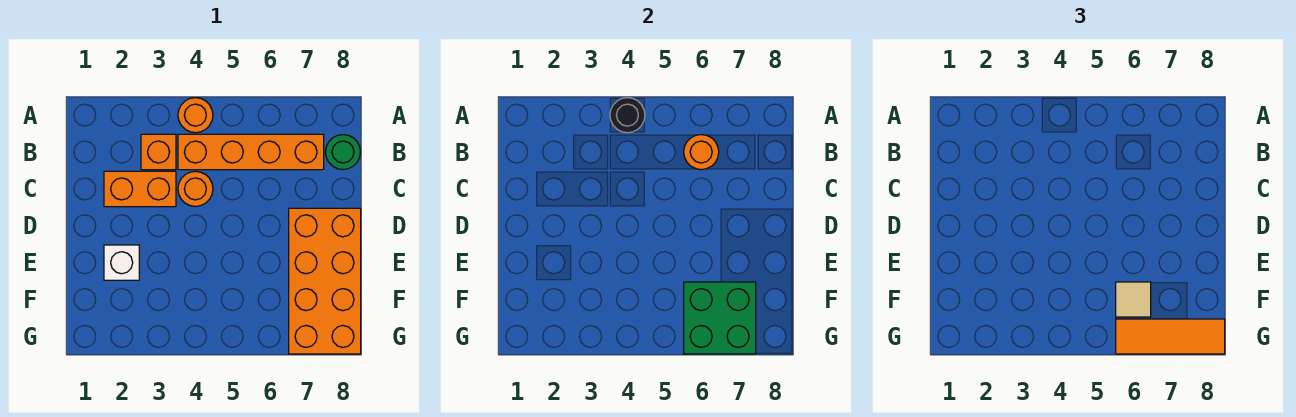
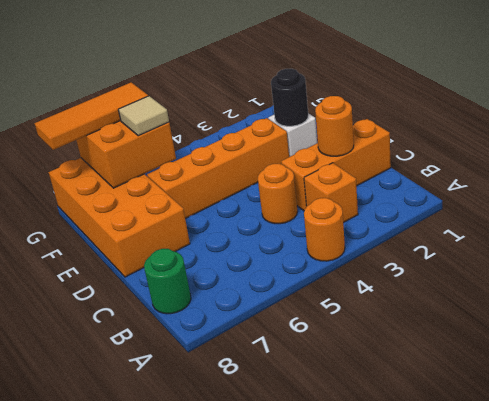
black round brick A4 level 2 -> black round brick E2 level 2
orange brick B4:B7 level 1 -> orange brick E3:E6 level 1
orange round brick B6 level 2 -> orange round brick C2 level 2
orange brick C2:C3 level 1 -> orange brick C1:C3 level 1
green brick F6:G7 level 2 -> orange brick F6:G7 level 2

